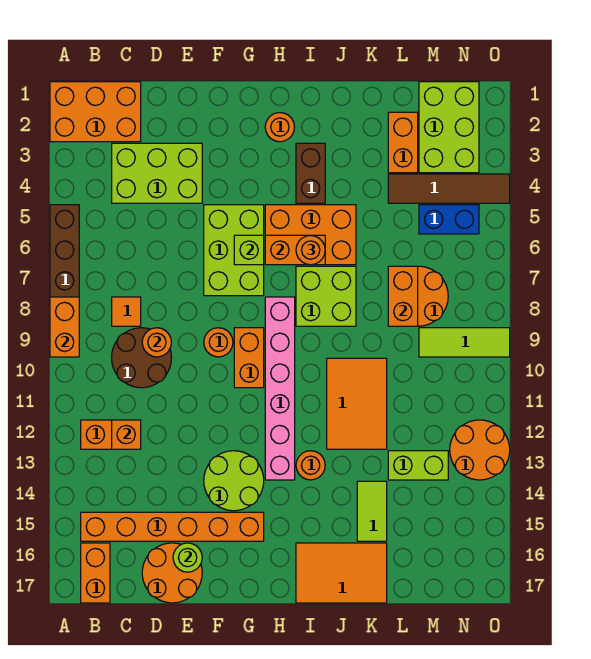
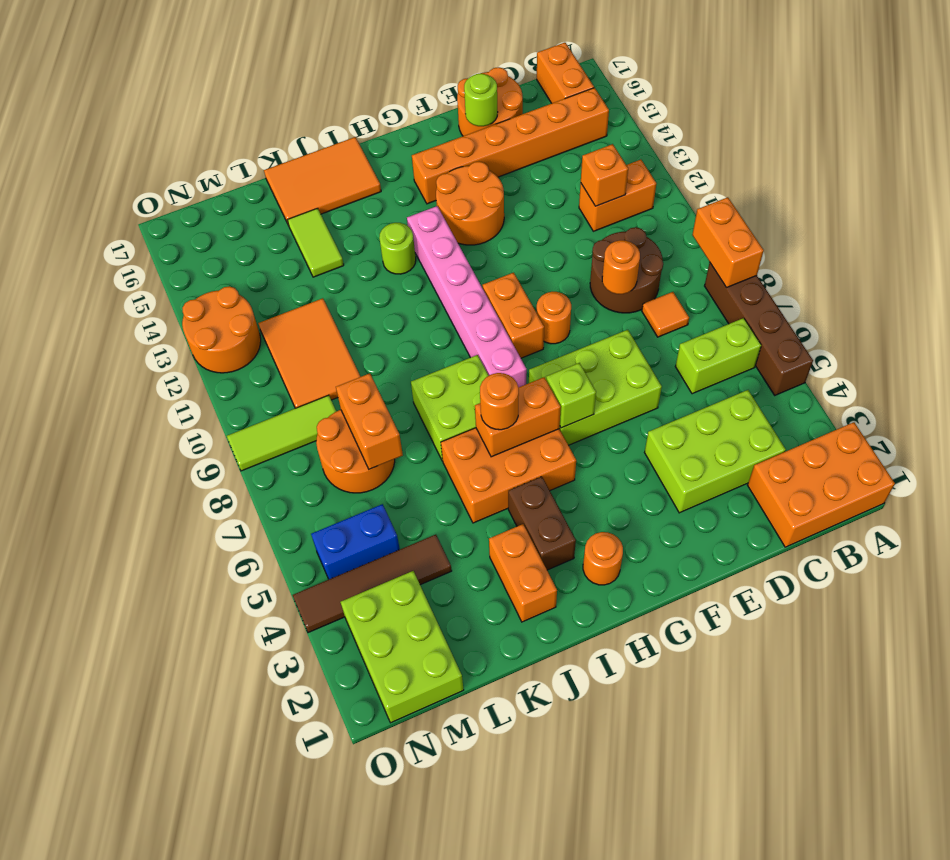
lime brick F5:G7 level 1 -> lime brick E6:G7 level 1
lime round brick F13:G14 level 1 -> orange round brick F13:G14 level 1
orange round brick I13 level 1 -> lime round brick I13 level 1
orange tile J10:K12 level 1 -> orange tile L10:M12 level 1
orange brick L2:L3 level 1 -> orange brick J2:J3 level 1
lime brick L13:M13 level 1 -> lime brick B6:C6 level 1

